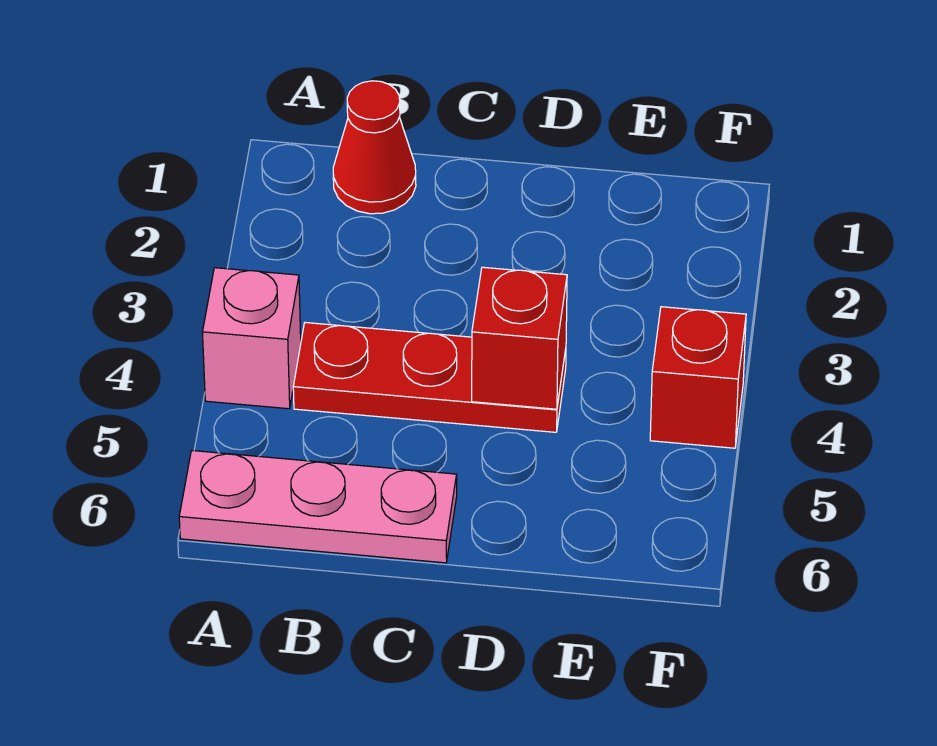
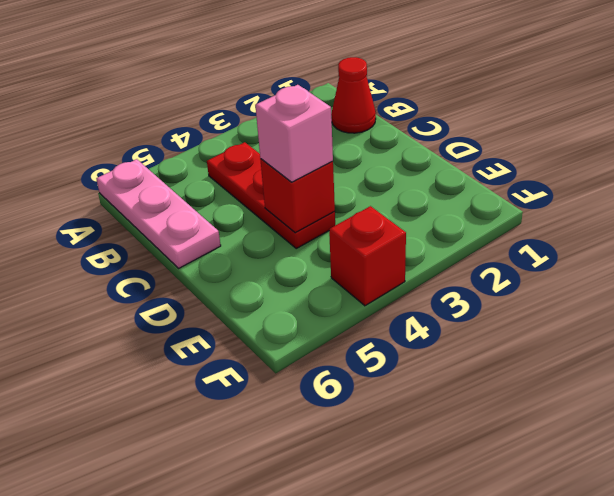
pink brick A4 level 1 -> pink brick D4 level 3

